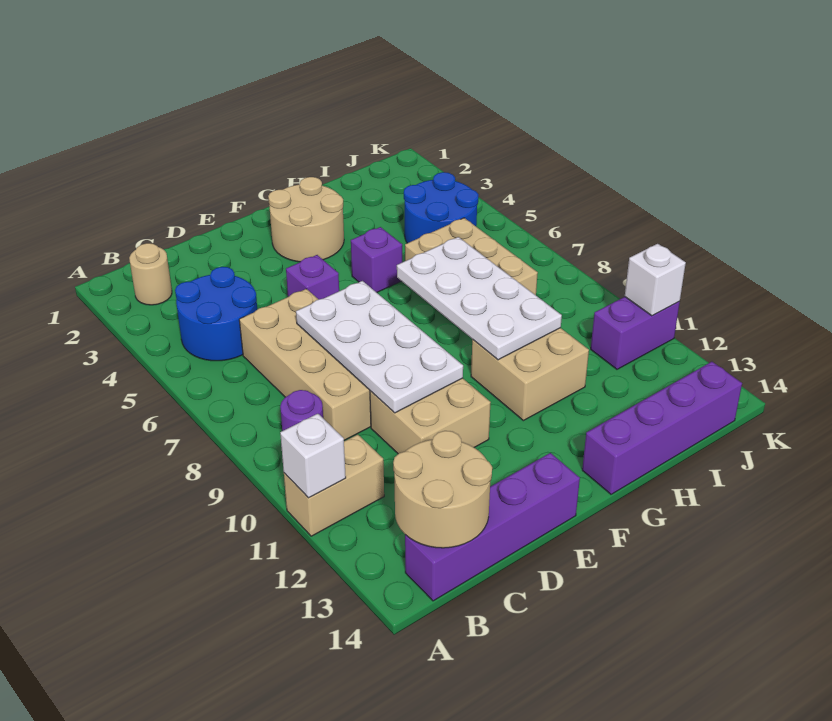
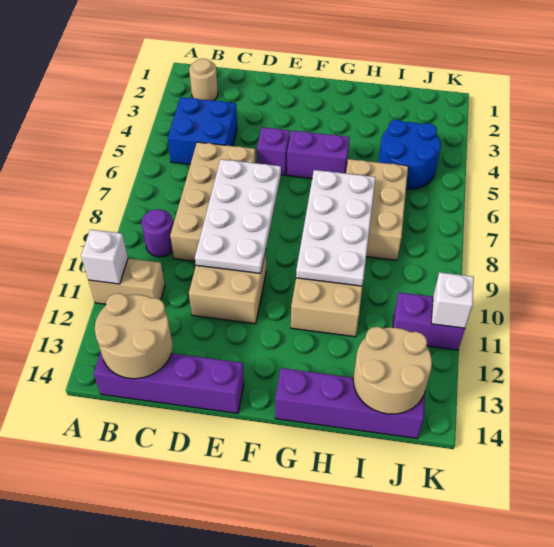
blue round brick B4:C5 level 1 -> blue brick B4:C5 level 1
tan round brick F2:G3 level 1 -> tan round brick I13:J14 level 2
purple brick G5 level 1 -> purple brick F5:G5 level 1

